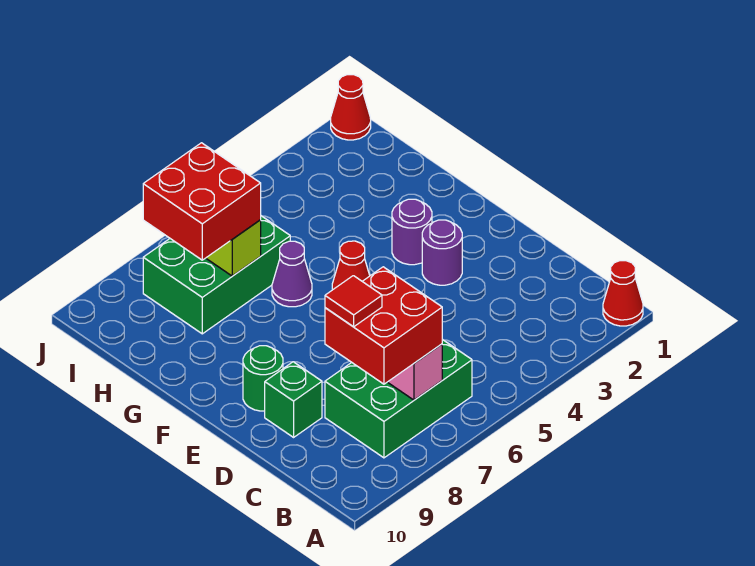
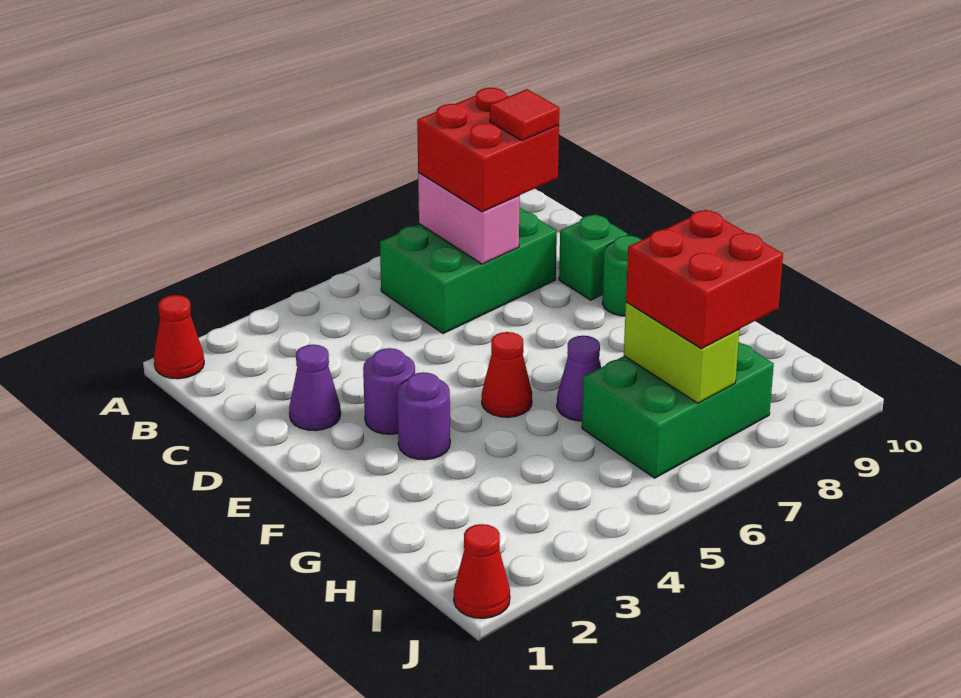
none -> purple cone D2 level 1

